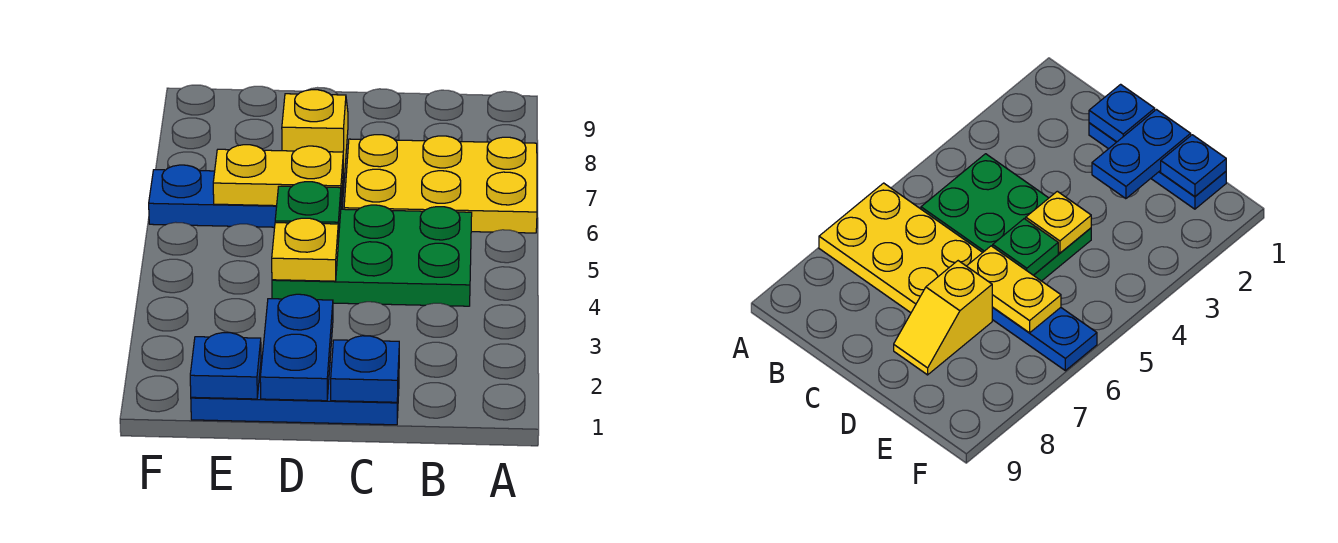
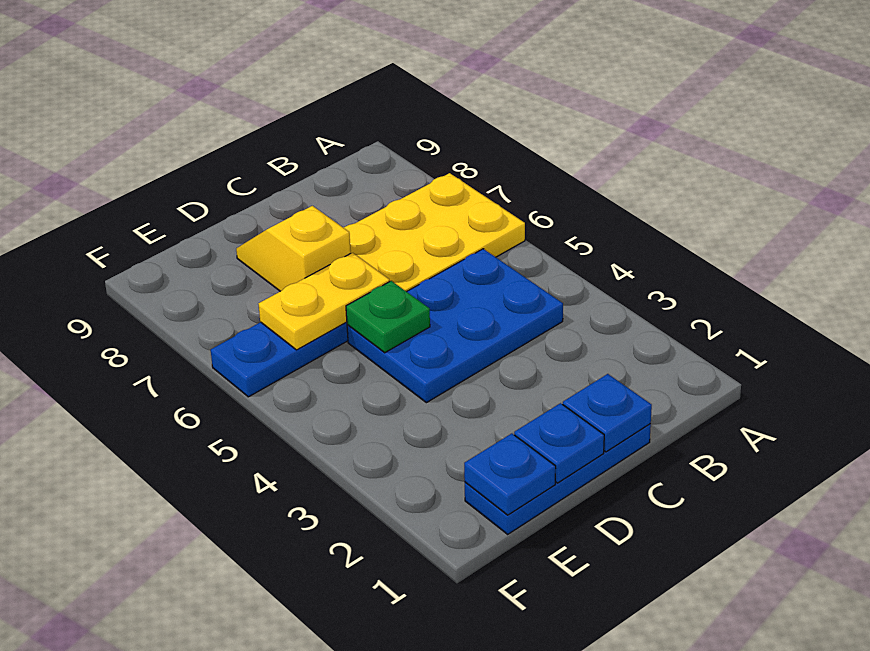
green plate B4:D5 level 1 -> blue plate B4:D5 level 1
blue plate D1:D2 level 2 -> blue plate D1 level 2
yellow plate D4 level 2 -> none

